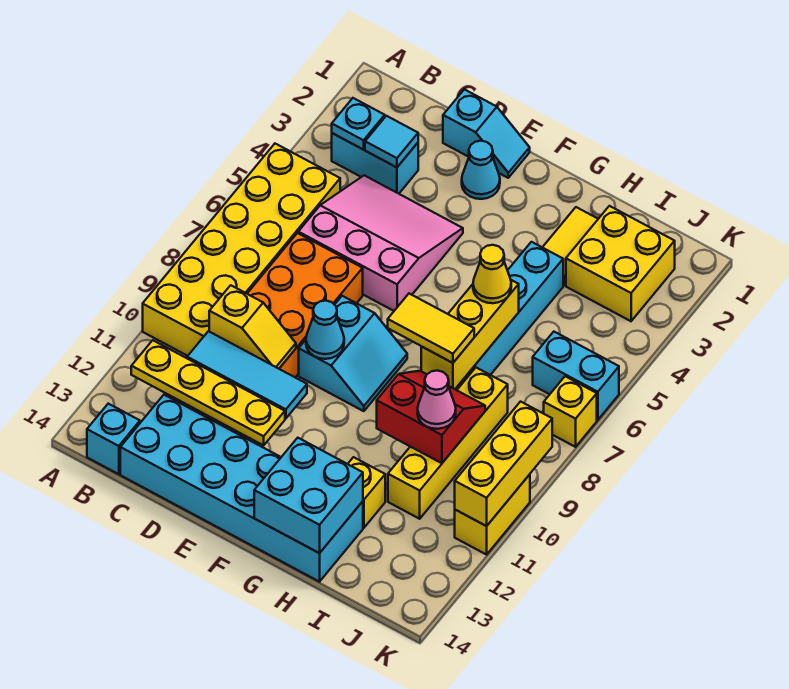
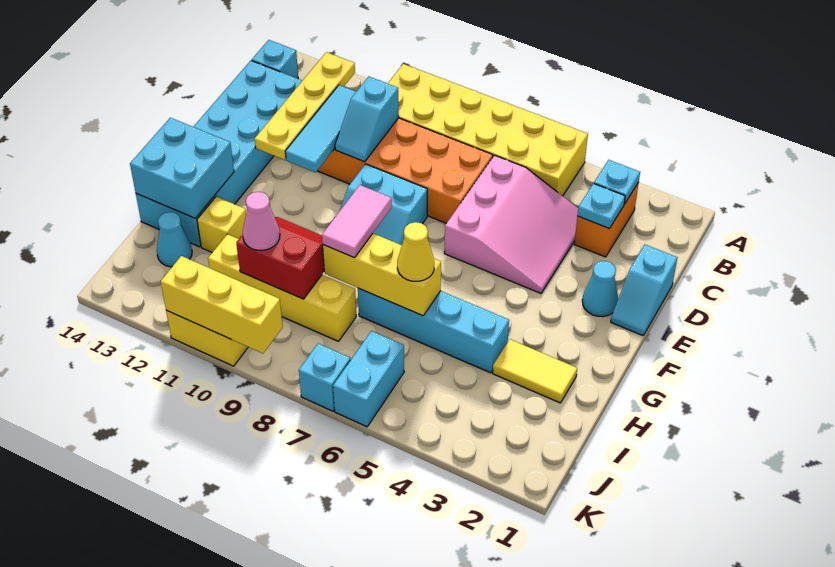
cyan brick B3:C3 level 1 -> orange brick B3:C3 level 1
cyan tile C3 level 2 -> cyan plate C3 level 2
yellow slope C10:D10 level 2 top C -> cyan slope C10:D10 level 2 top C
cyan cone E9 level 2 -> cyan cone I13 level 1
yellow tile G8:H8 level 3 -> pink tile G8:H8 level 3
red slope H9:I10 level 2 top 10 -> red slope H9:I10 level 2 top I
yellow brick I2:J3 level 1 -> none
yellow brick K7 level 1 -> cyan brick K7 level 1

